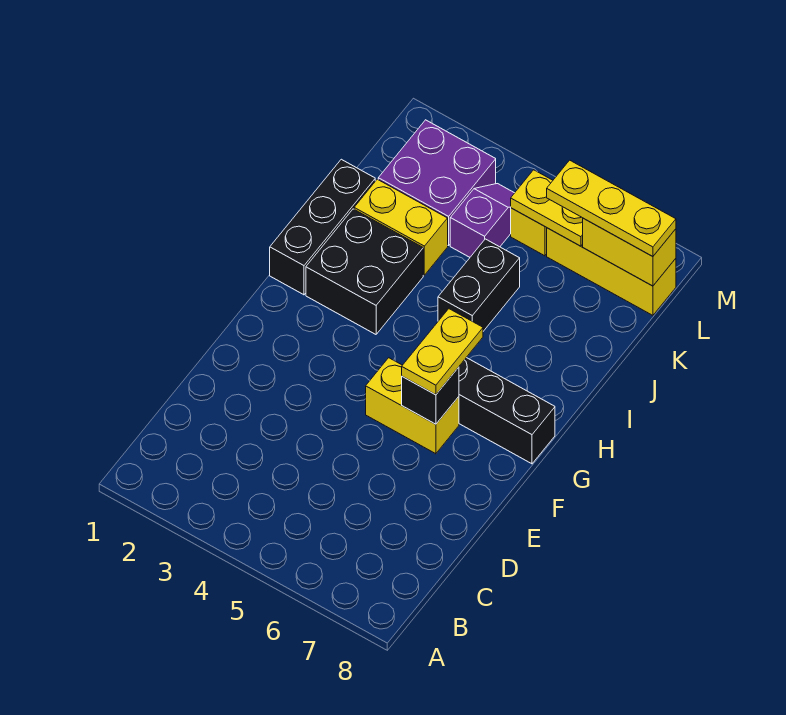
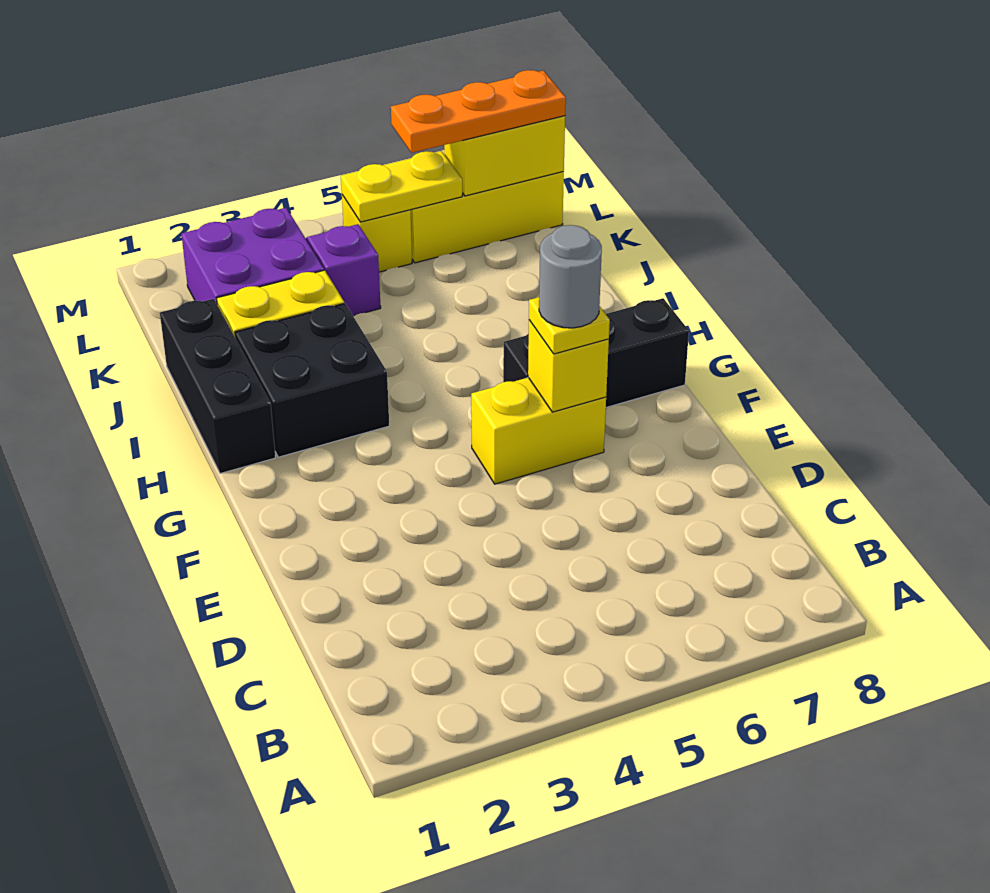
black brick F6 level 2 -> yellow brick F6 level 2
yellow plate F6:G6 level 3 -> yellow plate F6 level 3
none -> grey round brick F6 level 4
black brick I5:J5 level 1 -> none
yellow plate L6:L8 level 3 -> orange plate L6:L8 level 3

